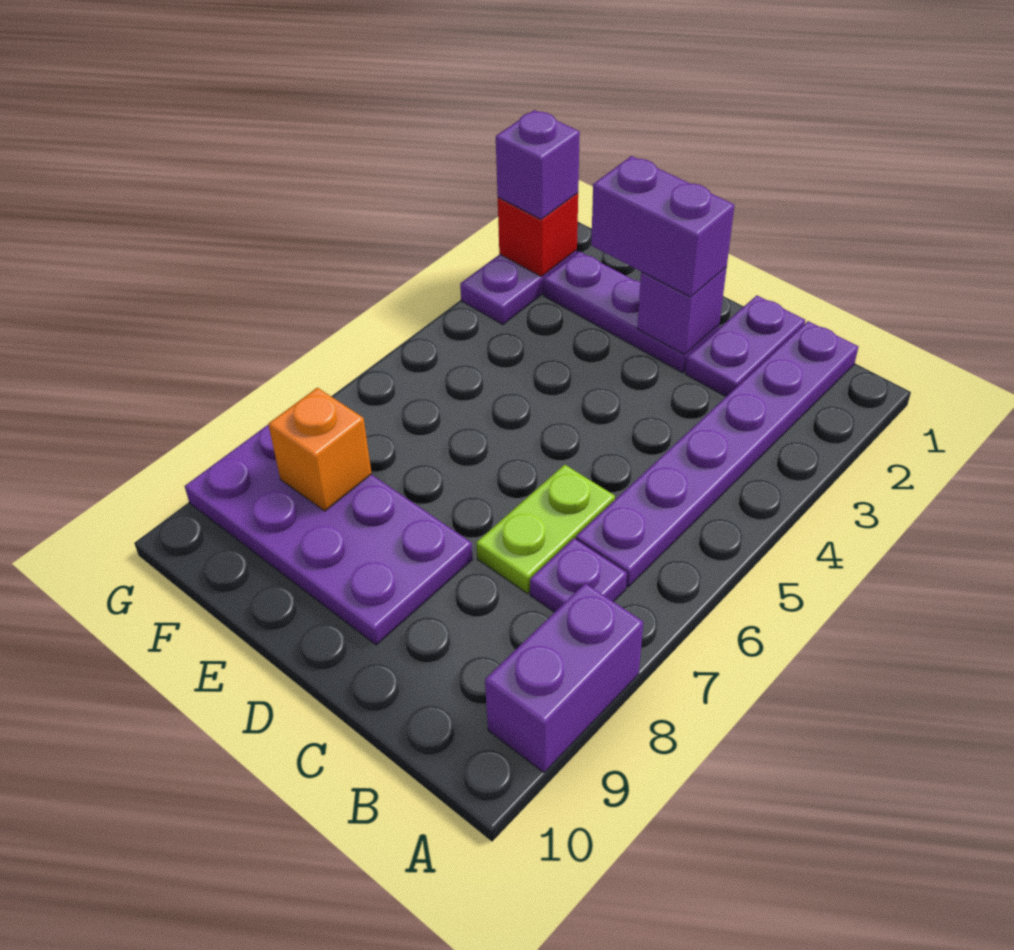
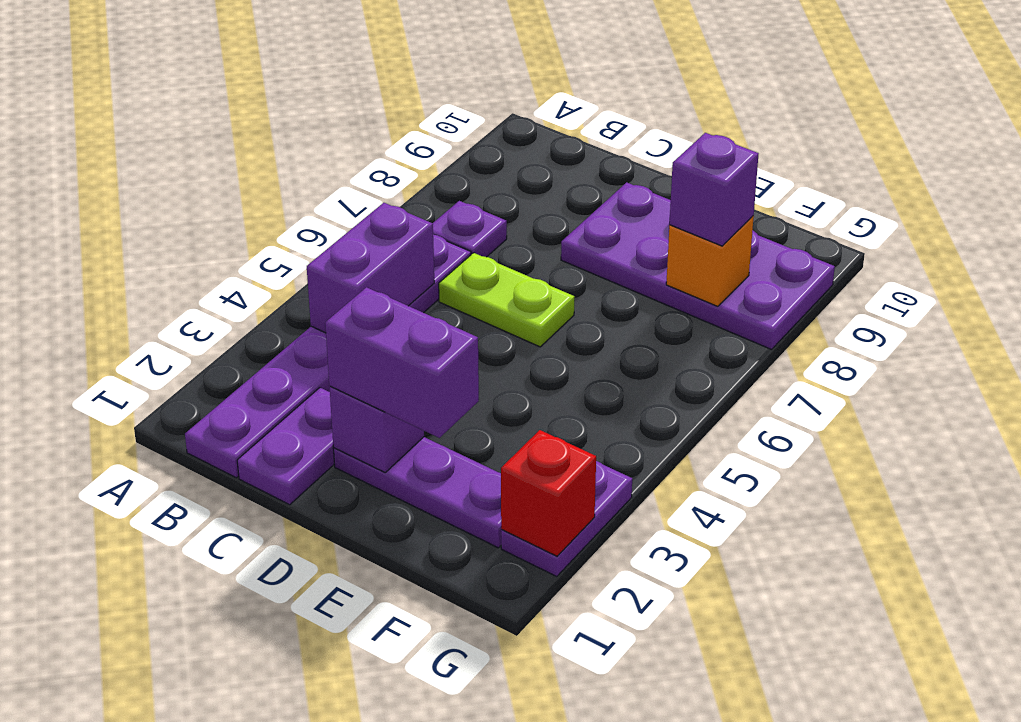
purple brick A8:A9 level 1 -> purple brick B4:B5 level 2
lime plate C6:C7 level 1 -> lime plate C6:D6 level 1
purple brick G2 level 3 -> purple brick F8 level 3

